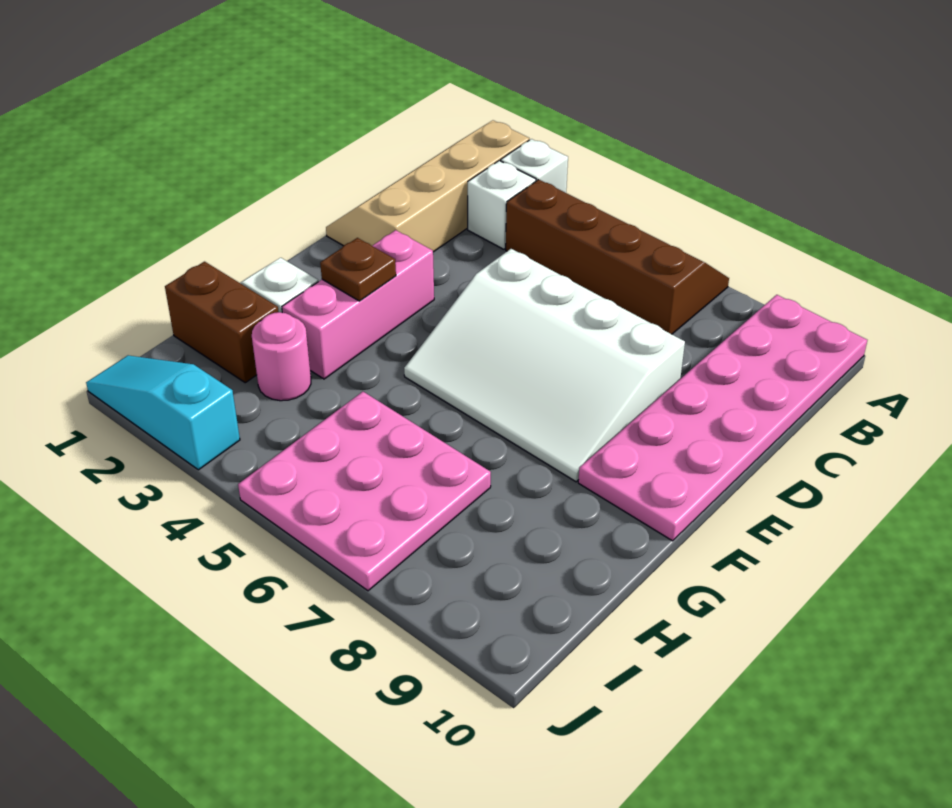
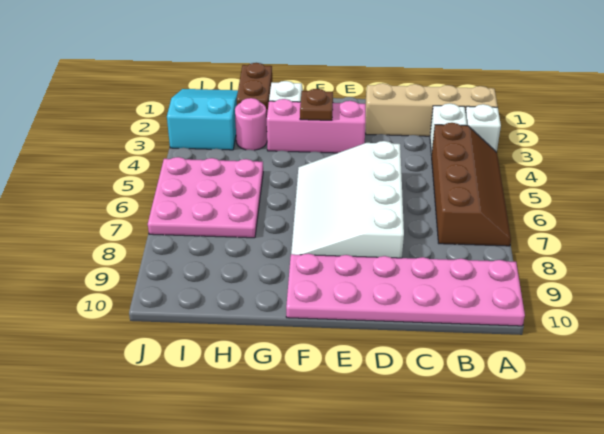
cyan slope J1:J3 level 1 top 3 -> cyan slope I1:J3 level 1 top 3

